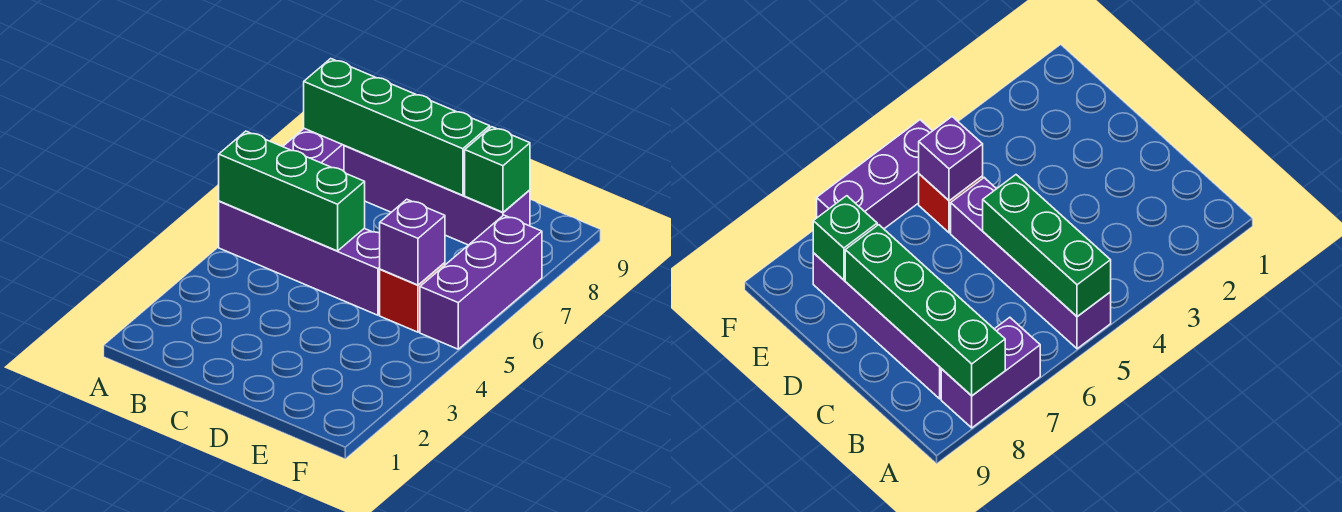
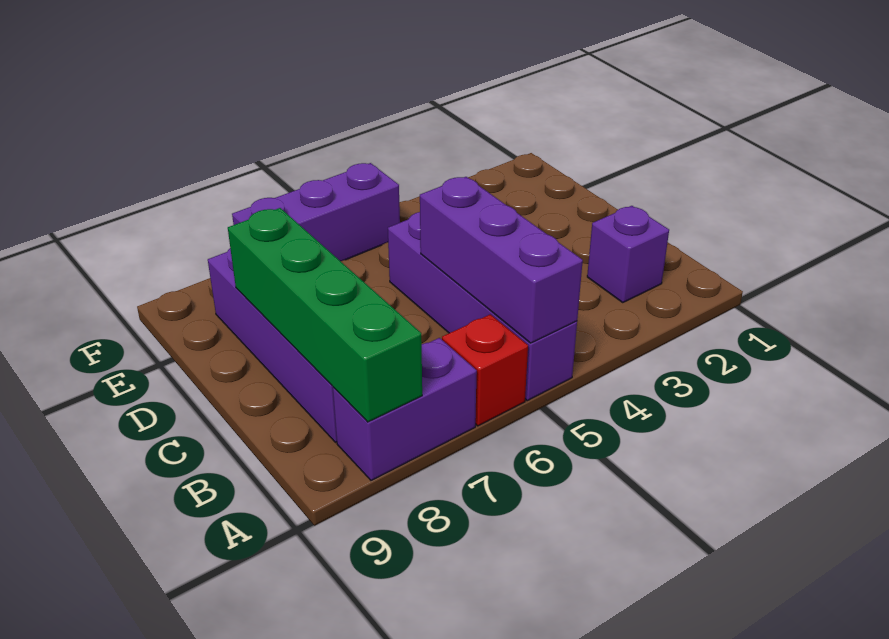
green brick A5:C5 level 2 -> purple brick A5:C5 level 2
red brick E5 level 1 -> red brick A6 level 1
purple brick E5 level 2 -> purple brick B2 level 1
green brick E8 level 2 -> none

